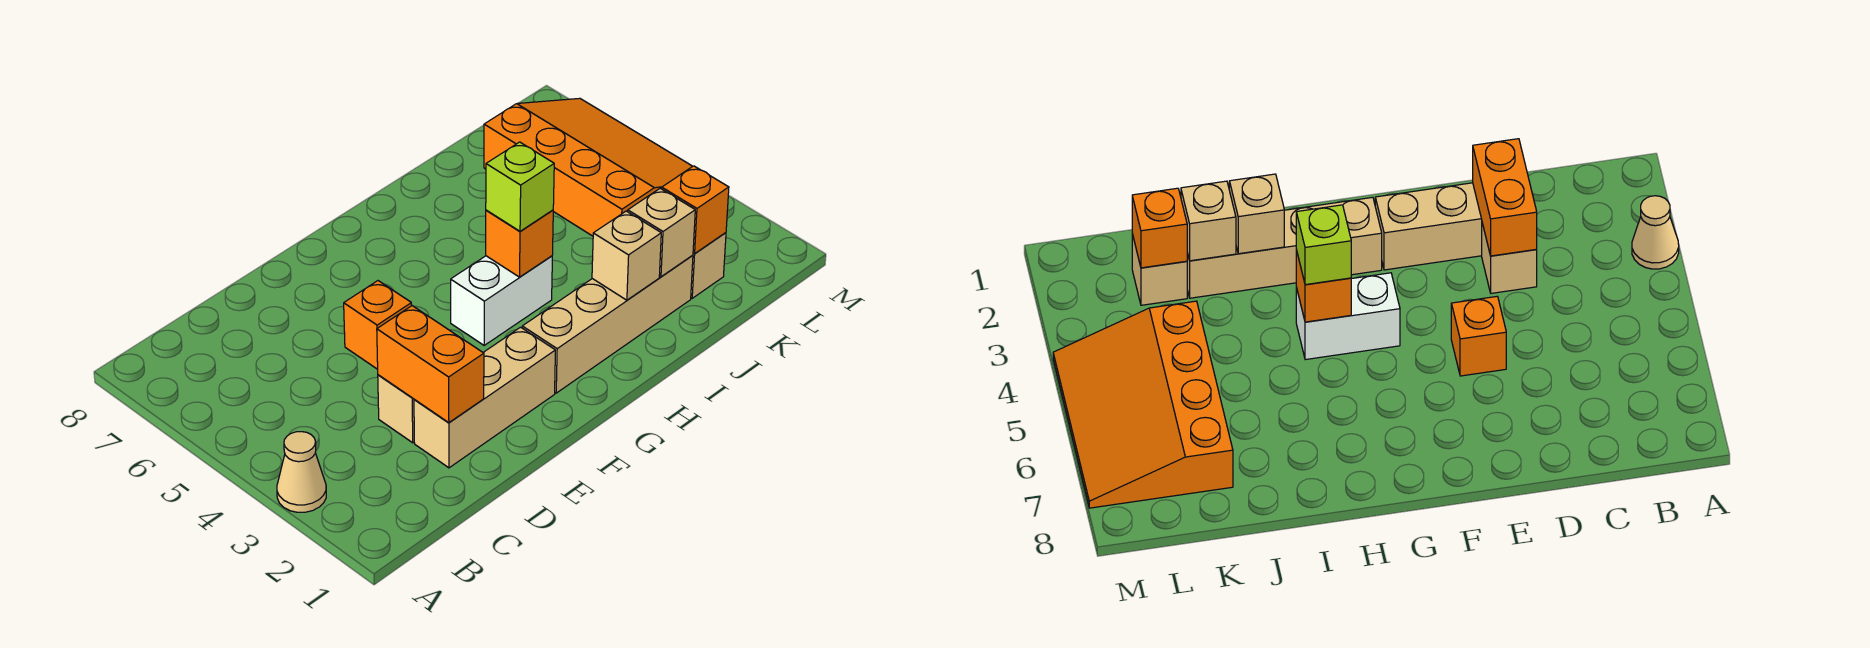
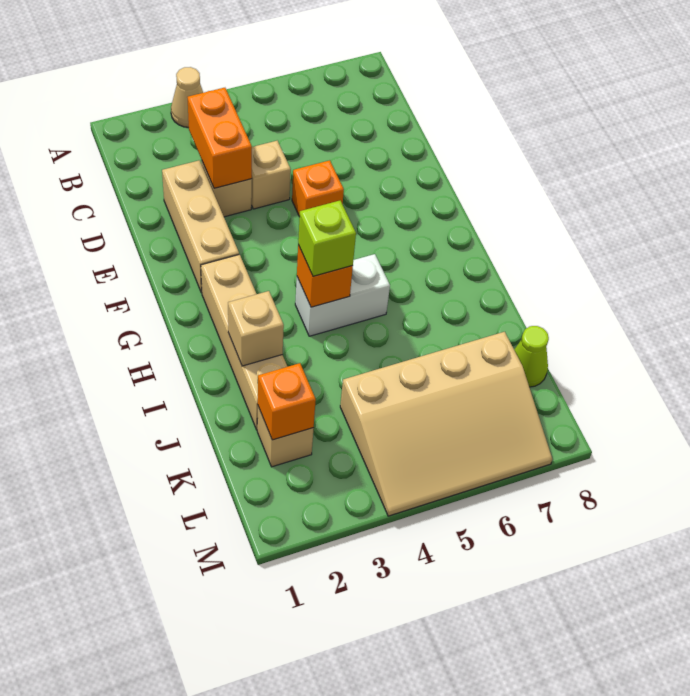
orange brick D2:D3 level 2 -> orange brick C3:D3 level 2
white brick G4:H4 level 1 -> white brick H4:H5 level 1
tan brick J2 level 2 -> tan brick D4 level 1
orange slope K4:M7 level 1 top K -> tan slope K4:M7 level 1 top K
none -> lime cone K8 level 1

